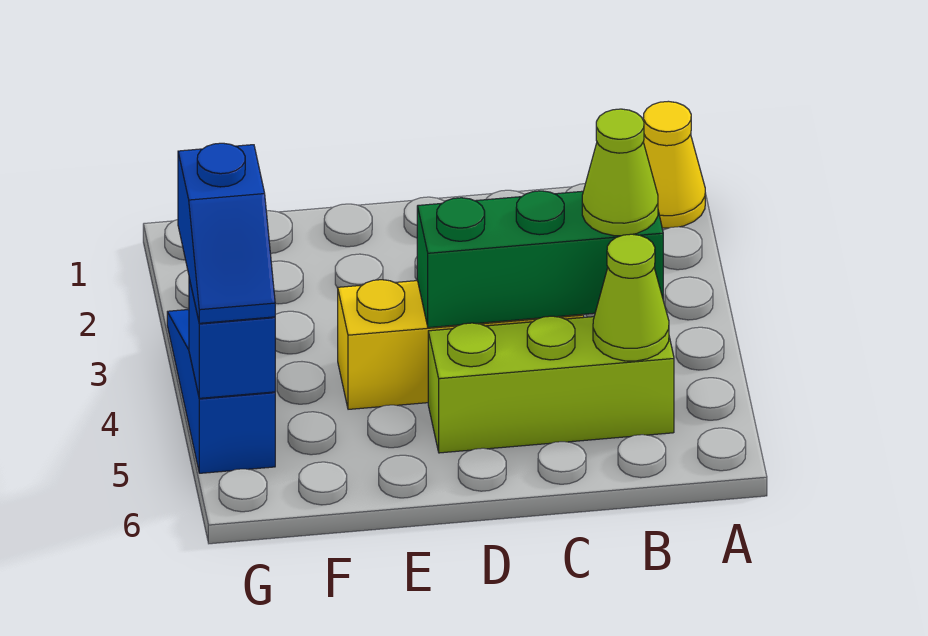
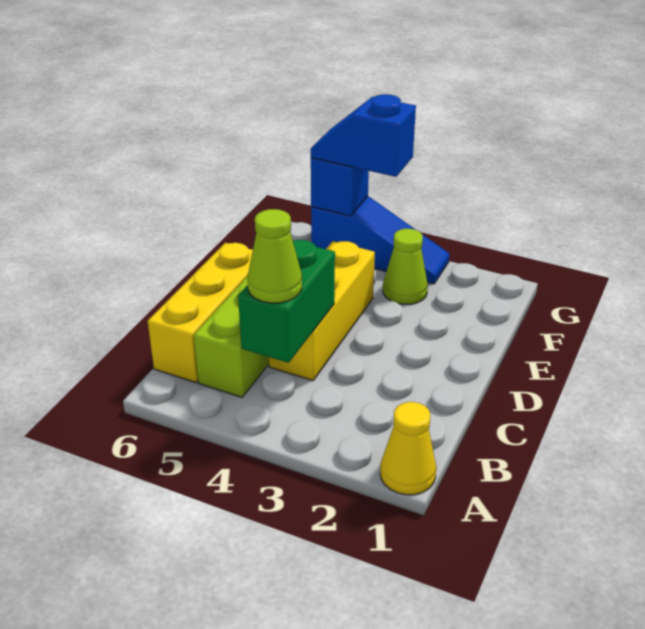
green brick B4:D4 level 2 -> green brick B4:C4 level 2
lime cone B5 level 2 -> lime cone F3 level 1
none -> yellow brick B6:D6 level 1

